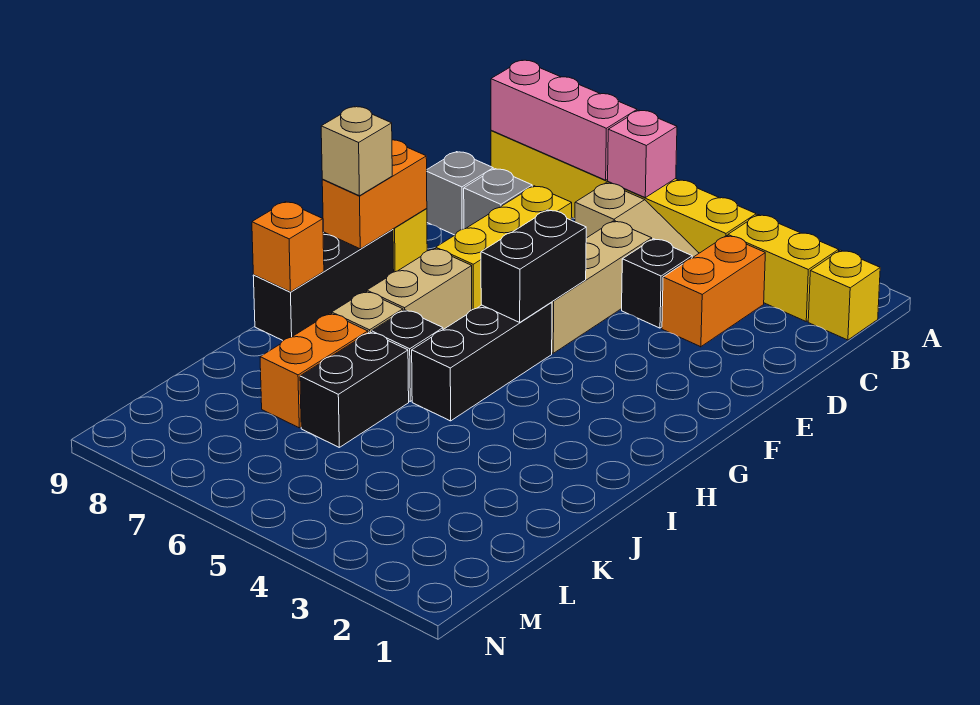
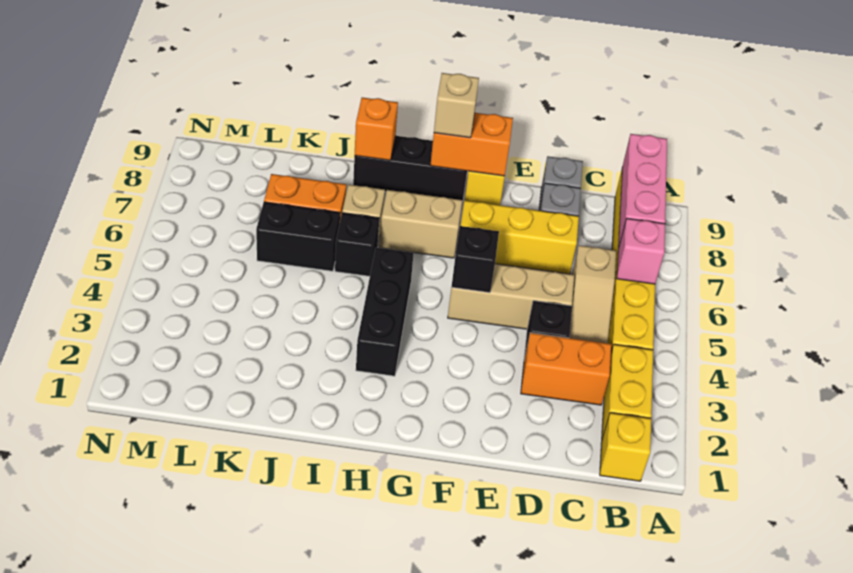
black brick F5:G5 level 2 -> black brick F5 level 2
black brick G5:I5 level 1 -> black brick H3:H5 level 1

